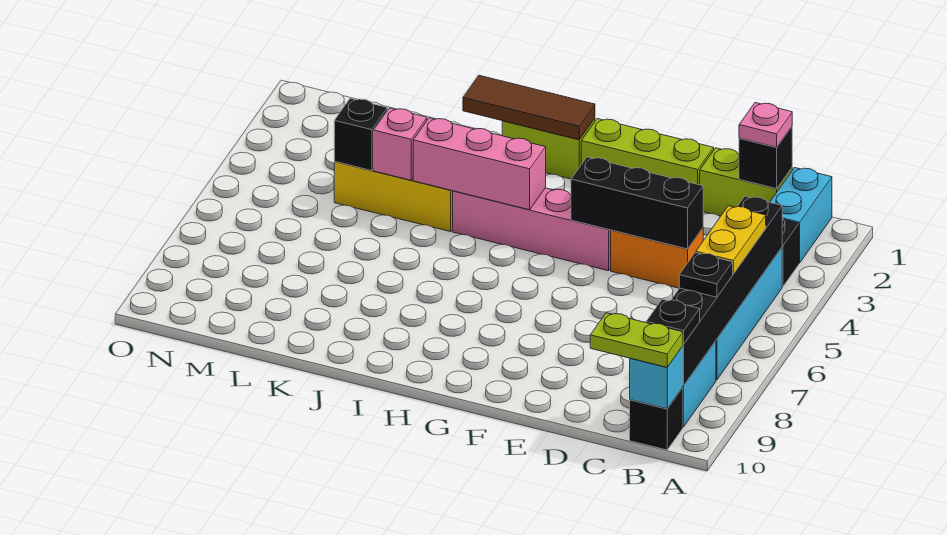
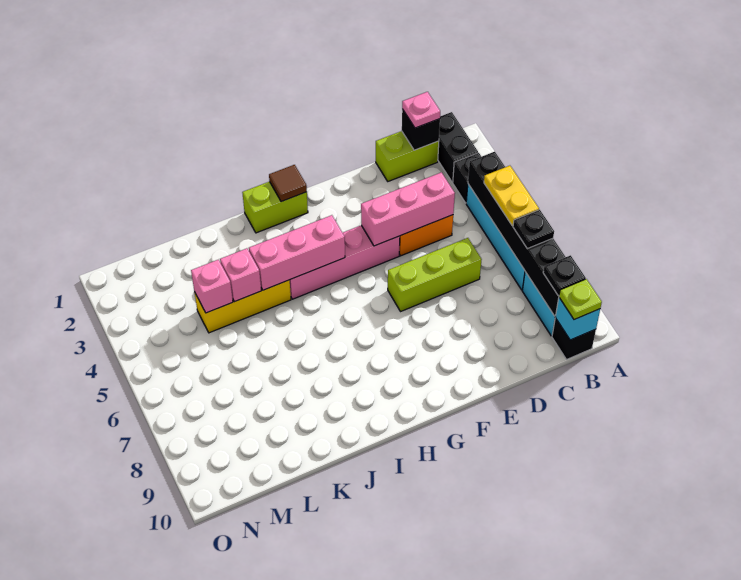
cyan brick B1:B2 level 1 -> black brick B1:B2 level 1
lime plate B10:C10 level 3 -> lime plate B10 level 3
black brick D4:F4 level 2 -> pink brick D4:F4 level 2
lime brick E1:G1 level 1 -> lime brick D6:F6 level 1
brown tile H1:J1 level 2 -> brown tile H1 level 2
black brick L4 level 2 -> pink brick L4 level 2

